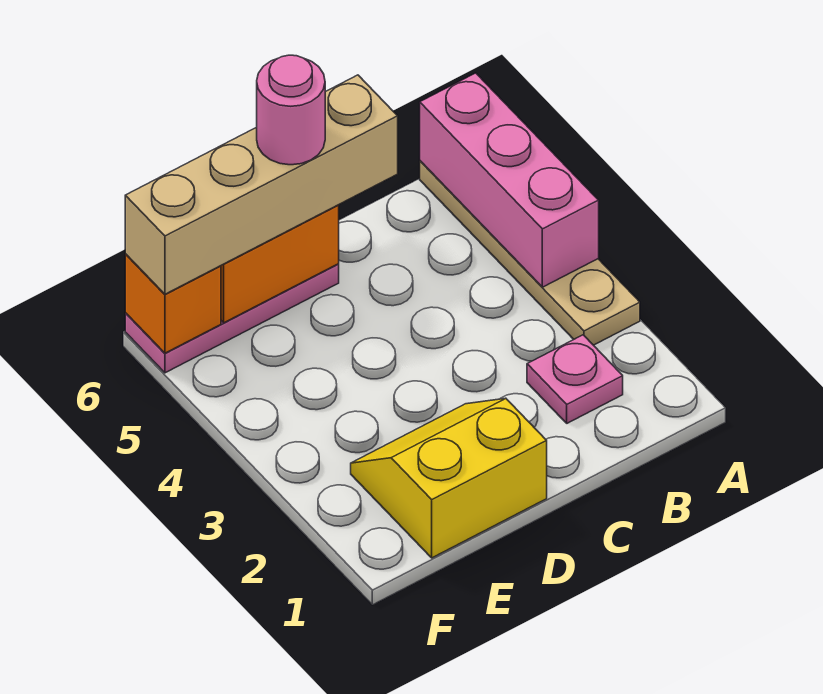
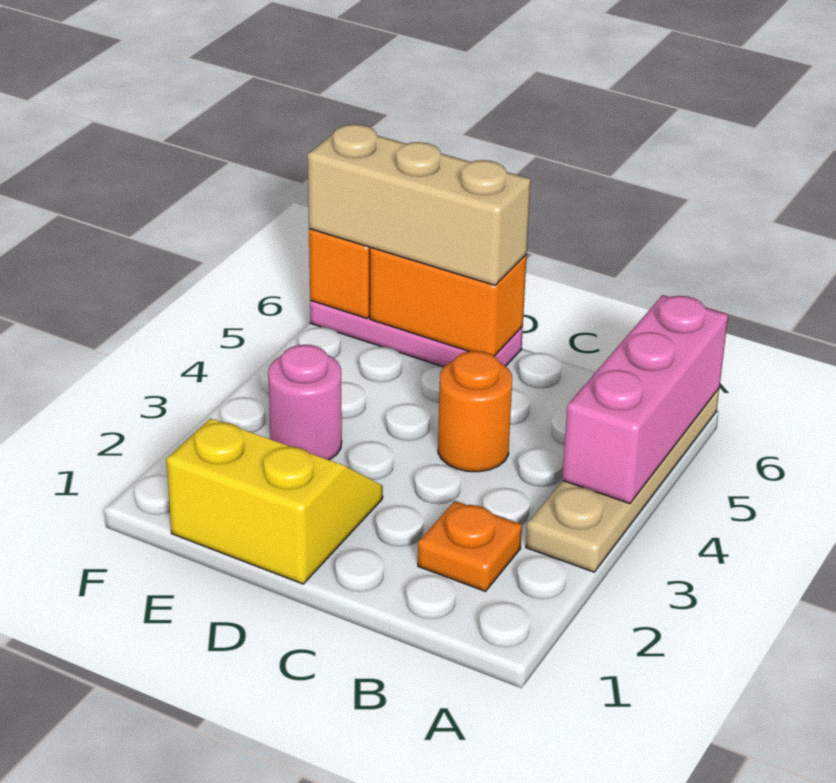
pink plate B2 level 1 -> orange plate B2 level 1
none -> orange round brick C4 level 1
tan brick C6:F6 level 3 -> tan brick D6:F6 level 3
pink round brick D6 level 4 -> pink round brick E3 level 1

